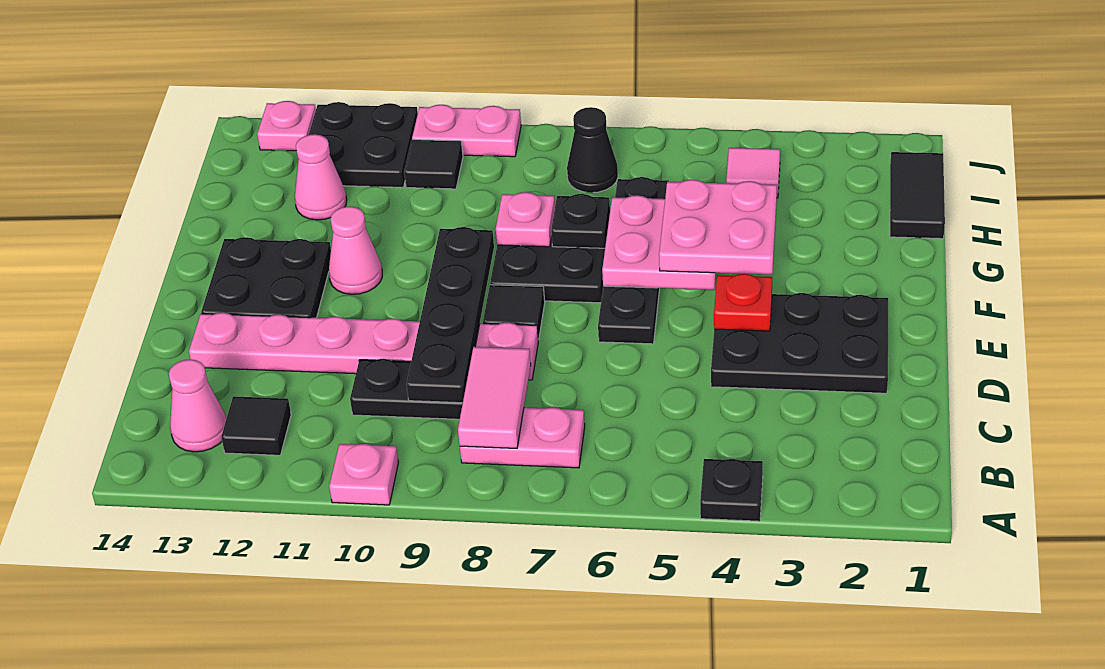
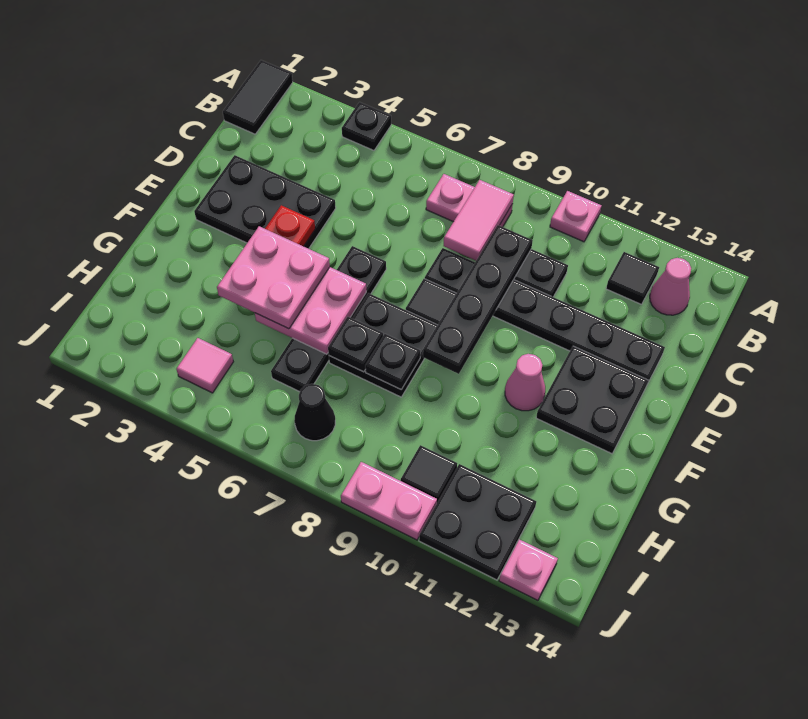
pink plate D8:D13 level 1 -> black plate D8:D13 level 1
pink plate G8 level 2 -> black plate G8 level 2
black tile H1:I1 level 1 -> black tile A1:B1 level 1
pink cone H12 level 1 -> none

